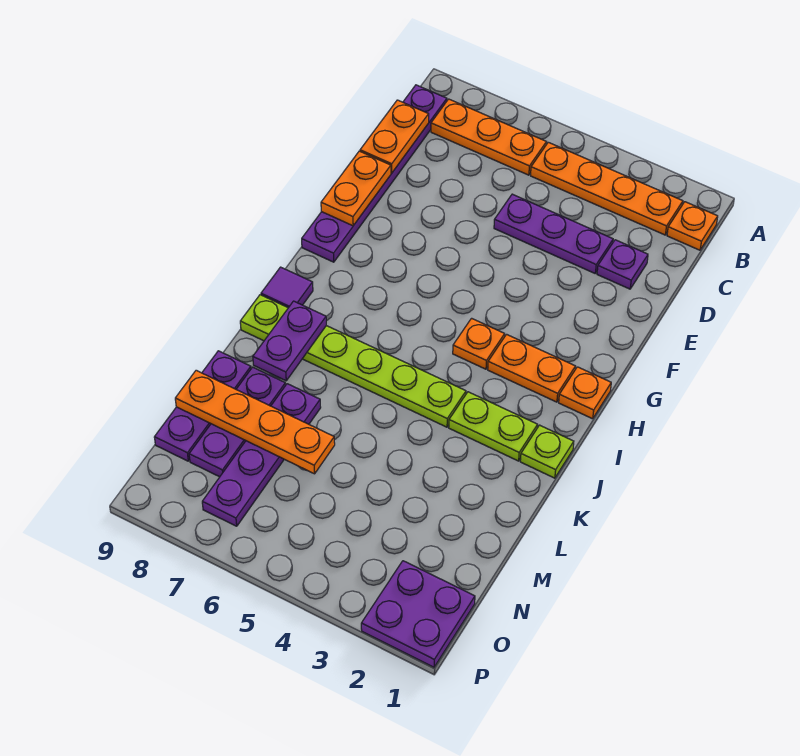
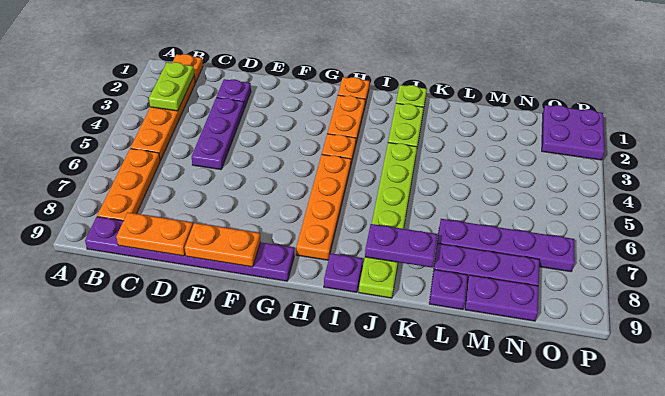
none -> lime plate B2:B3 level 2
purple tile I9 level 1 -> purple plate I9 level 1
orange plate M6:M9 level 2 -> orange plate H5:H8 level 1

